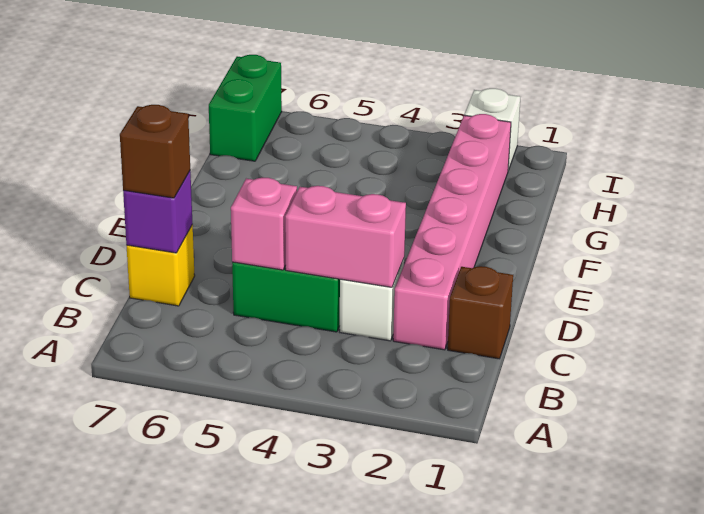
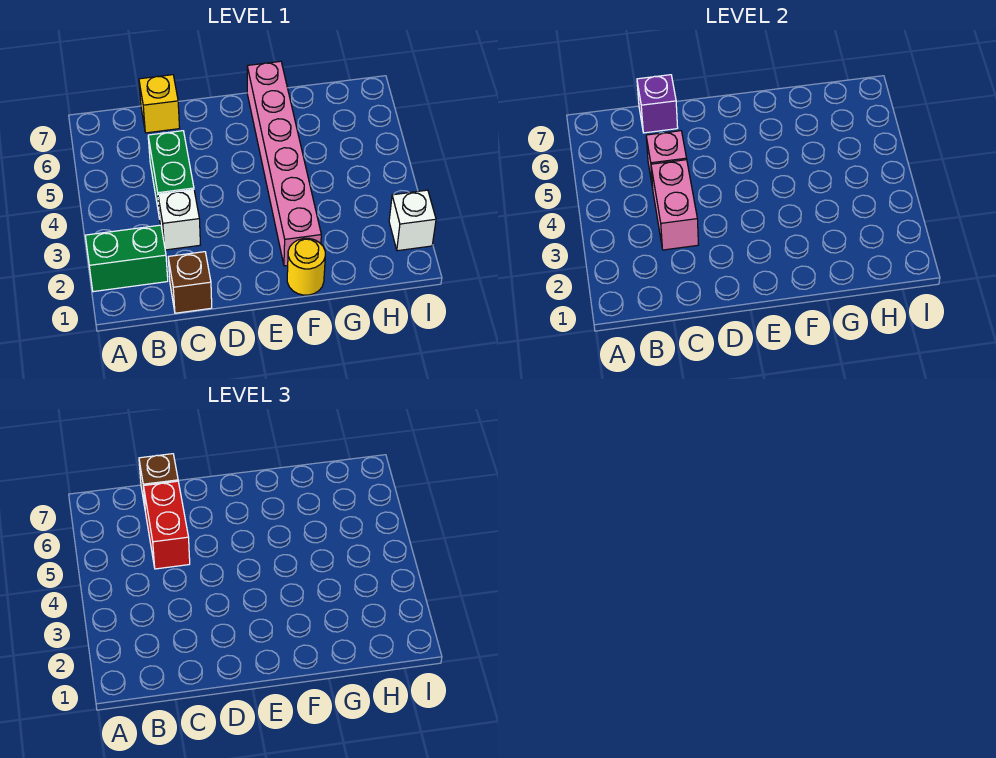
pink brick C2:H2 level 1 -> pink brick F2:F7 level 1
none -> red brick C5:C6 level 3
none -> yellow round brick F1 level 1
green brick H7:I7 level 1 -> green brick A2:B2 level 1

